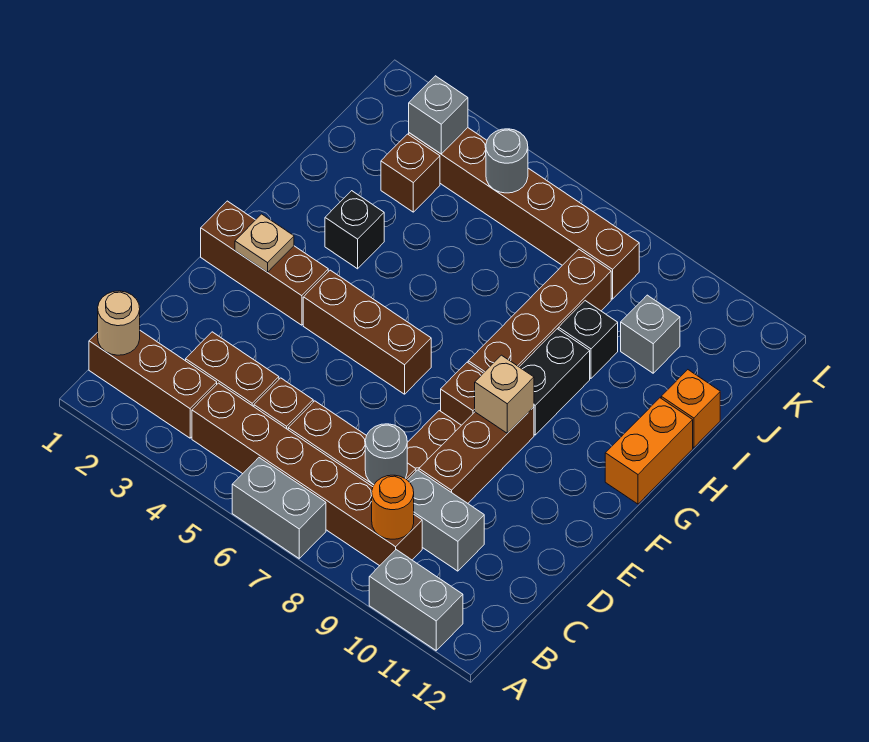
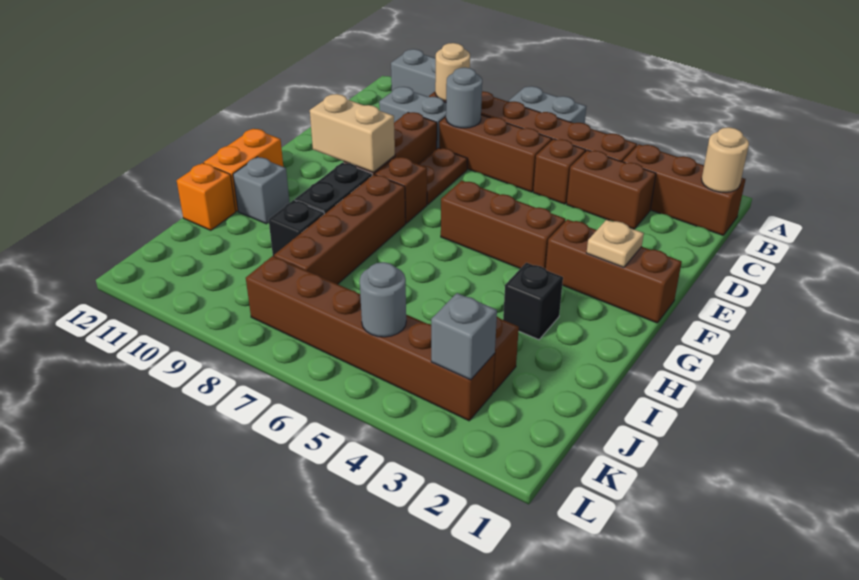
orange round brick B9 level 2 -> tan round brick B9 level 2
tan brick F9 level 2 -> tan brick F9:F10 level 2
grey brick J10 level 1 -> grey brick H11 level 1

